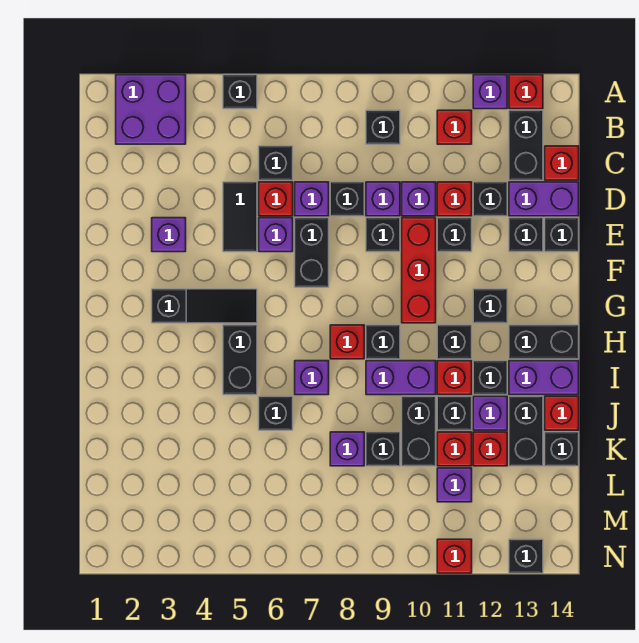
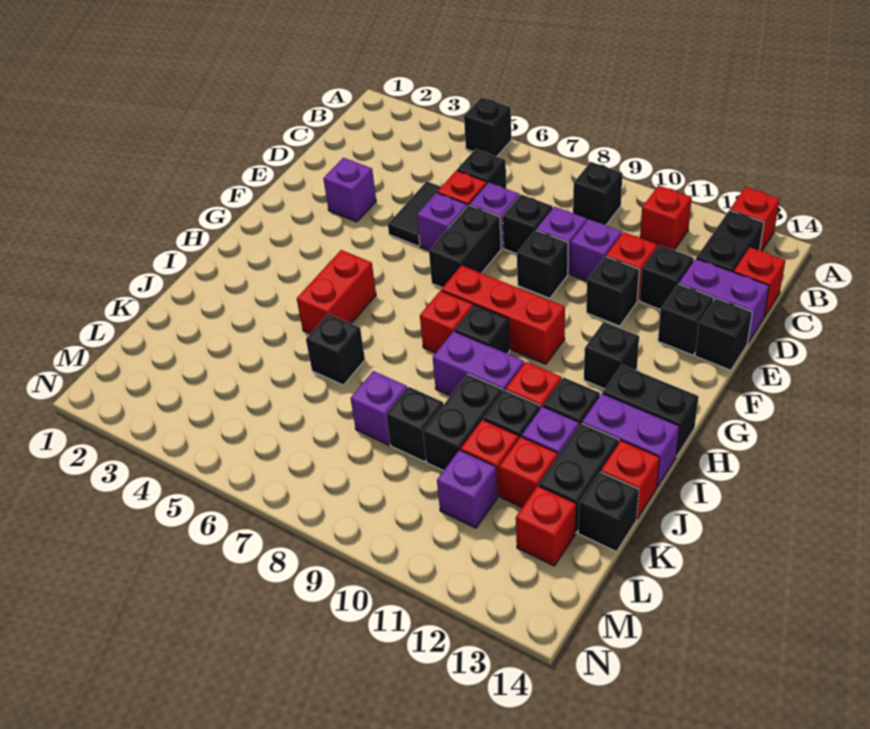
purple brick A2:B3 level 1 -> none
purple brick A12 level 1 -> none
red brick E10:G10 level 1 -> red brick G8:G10 level 1
black slope G3:G5 level 1 top 3 -> none
black brick H5:I5 level 1 -> red brick H5:I5 level 1
black brick H11 level 1 -> none
purple brick I7 level 1 -> none
red brick N11 level 1 -> red brick L13 level 1
black brick N13 level 1 -> none

